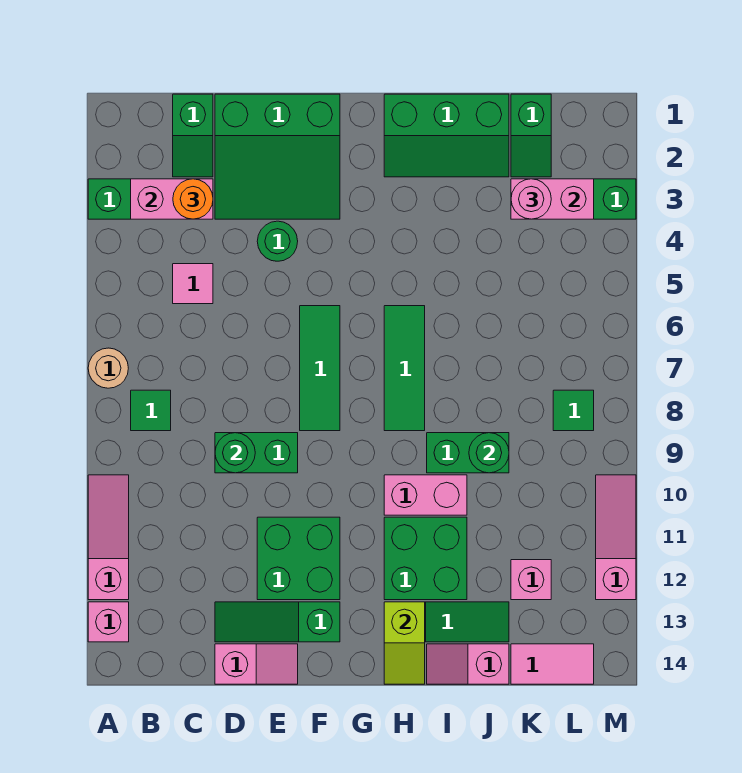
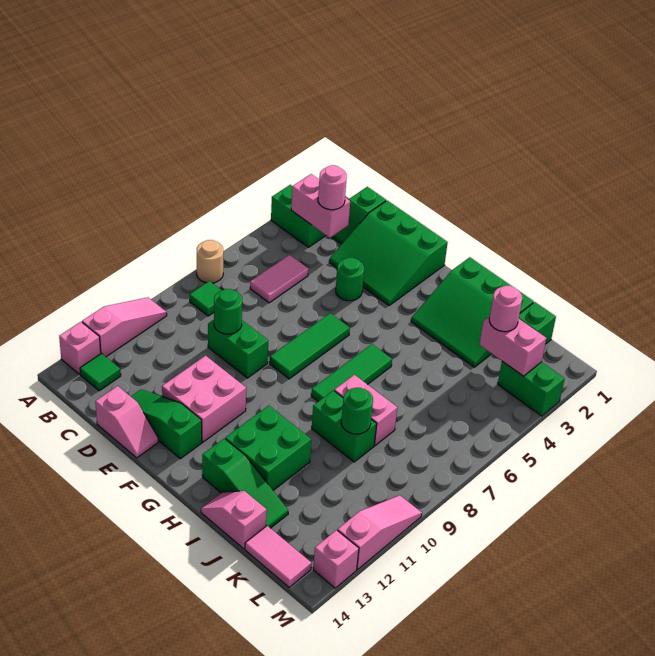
orange round brick C3 level 3 -> pink round brick C3 level 3
pink tile C5 level 1 -> pink tile C5:C6 level 1
green brick E11:F12 level 1 -> pink brick E11:F12 level 1
green slope H1:J2 level 1 top 1 -> green slope H1:J3 level 1 top 1
pink brick H10:I10 level 1 -> pink brick I8:J8 level 1
lime slope H13:H14 level 2 top 13 -> none
pink brick K12 level 1 -> pink brick M13 level 1
green tile L8 level 1 -> green tile B13 level 1

